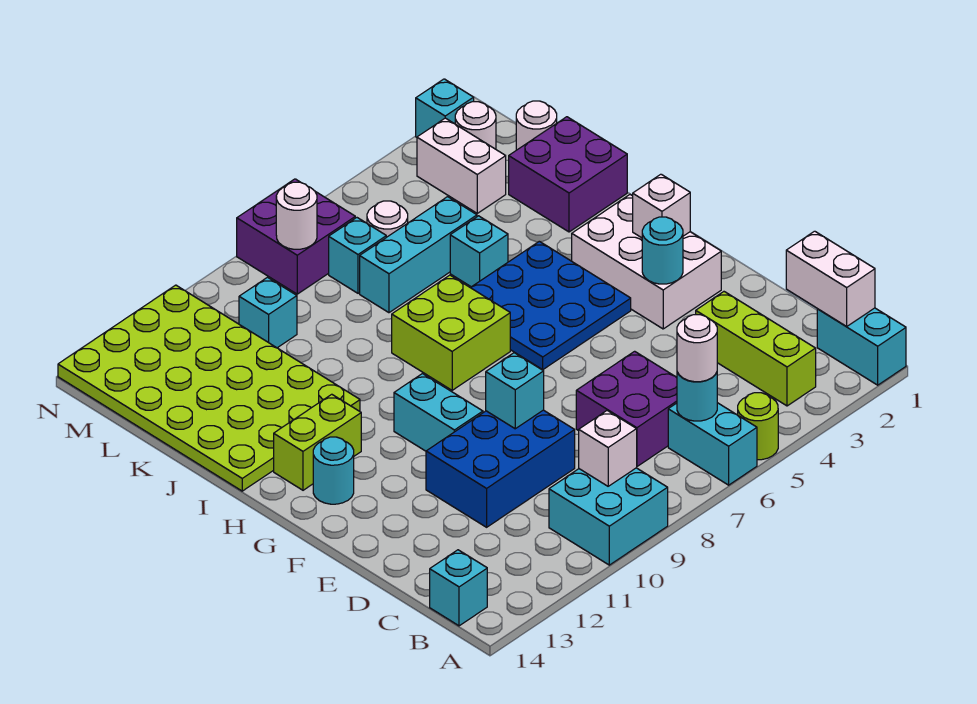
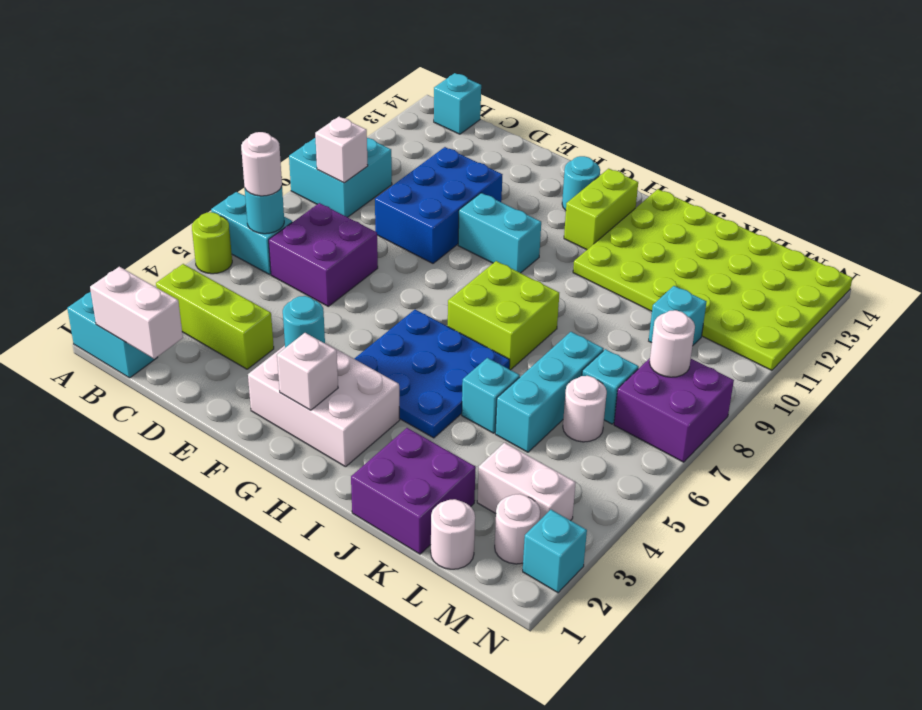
cyan brick E9 level 2 -> none

